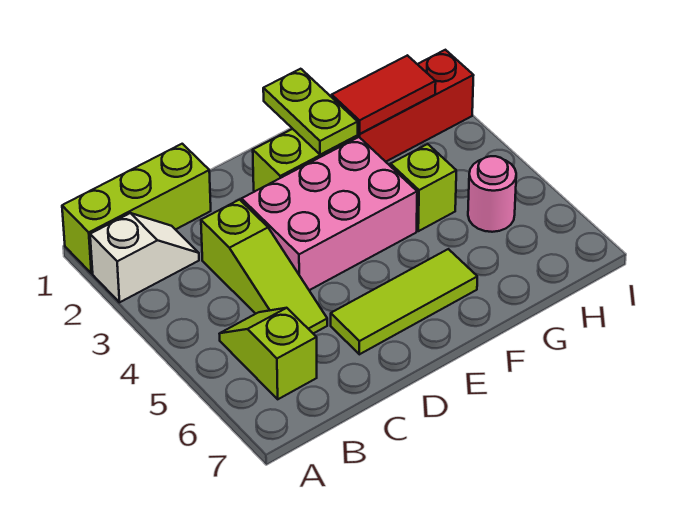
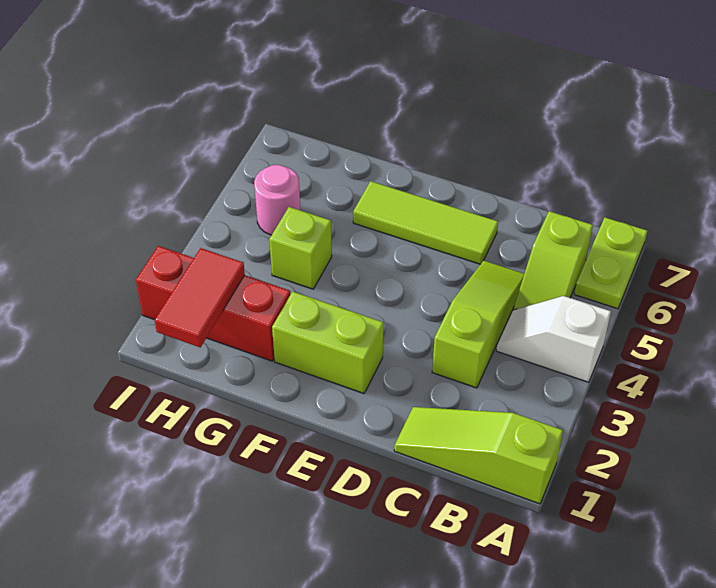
lime brick A1:C1 level 1 -> lime slope A1:C1 level 1 top A
white slope A2:B2 level 1 top A -> white slope A4:B4 level 1 top A
pink brick D3:F4 level 1 -> none
lime plate F1:F2 level 2 -> lime plate A6:A7 level 1
red tile G2:H2 level 2 -> red tile H1:H2 level 2

